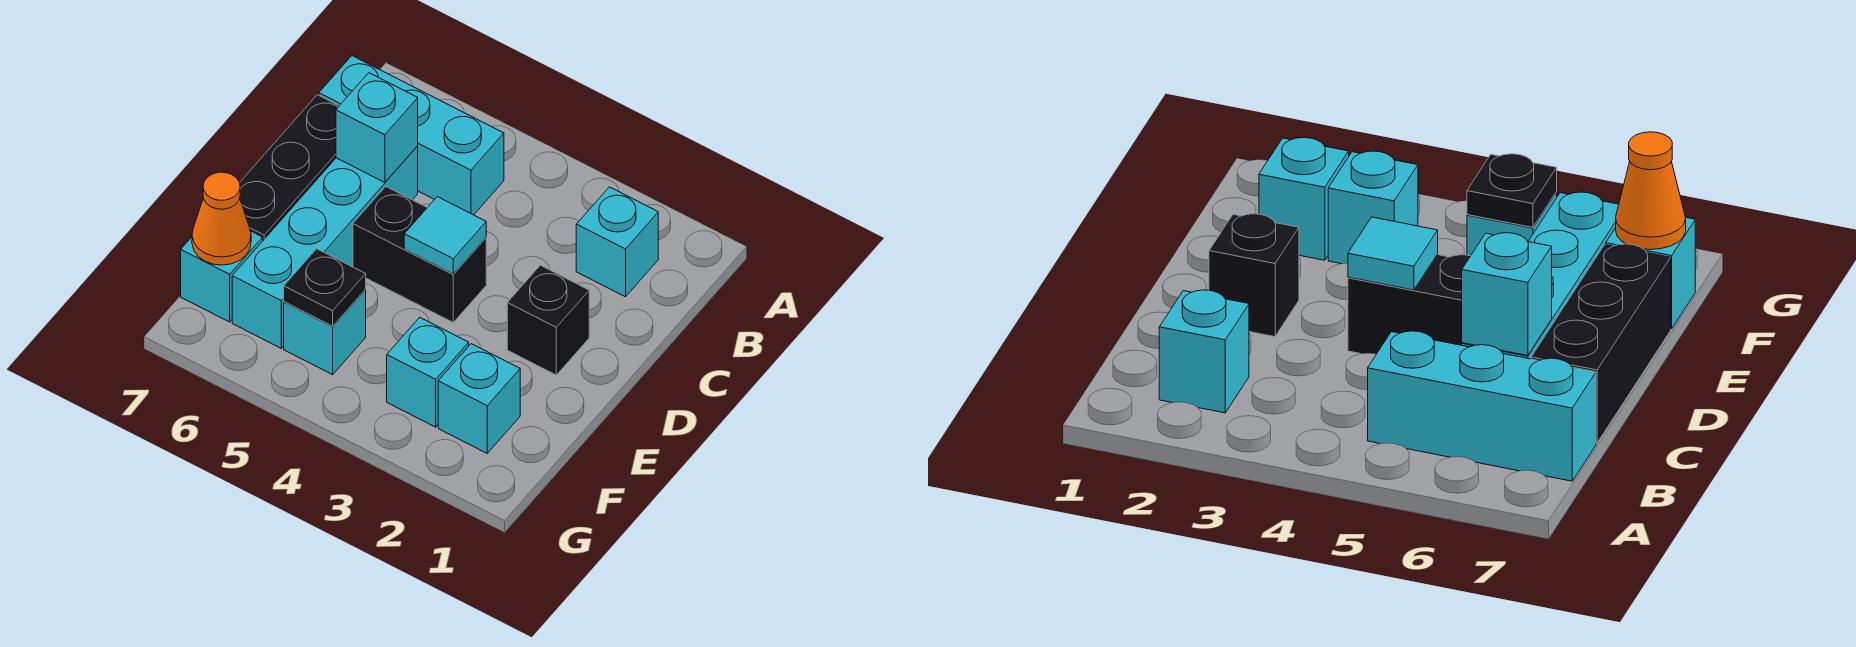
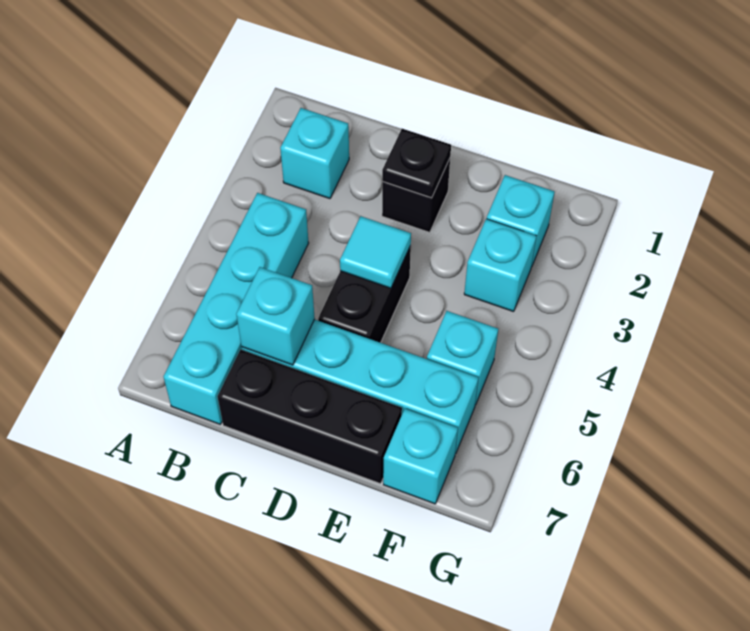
cyan brick B5:B7 level 1 -> cyan brick B4:B7 level 1
black plate F5 level 2 -> black plate D2 level 2
orange cone F7 level 2 -> none

